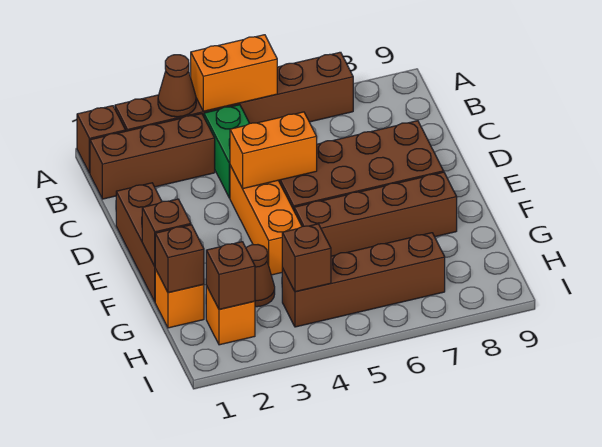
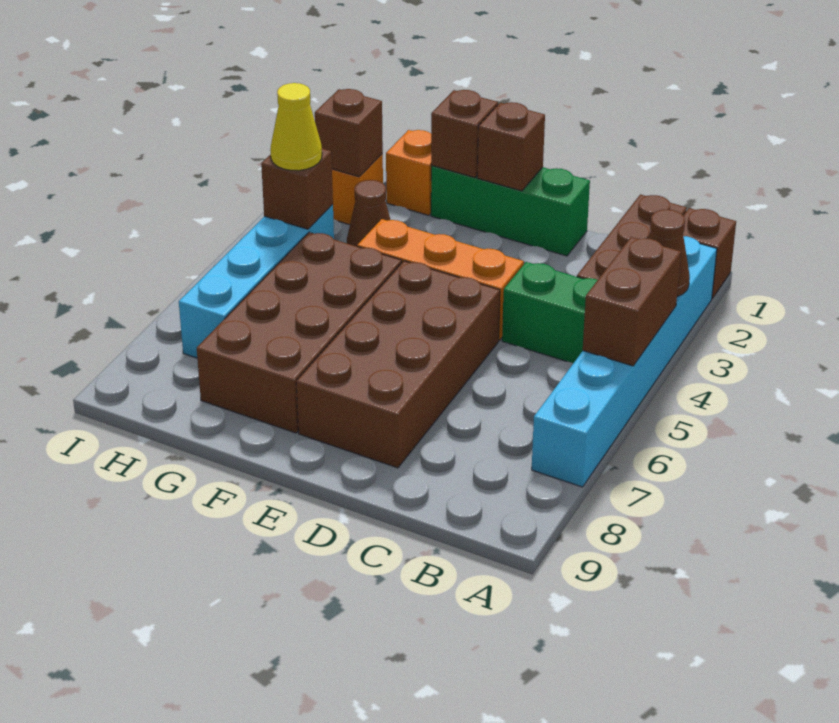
brown brick A2:A7 level 1 -> cyan brick A2:A7 level 1
orange brick A4:A5 level 2 -> brown brick A4:A5 level 2
brown brick D1:F1 level 1 -> green brick D1:F1 level 1
orange brick D4:D5 level 2 -> none
brown brick F5:F8 level 1 -> brown brick F5:G8 level 1
brown brick G1 level 2 -> brown brick E1 level 2
brown brick H4:H7 level 1 -> cyan brick H4:H7 level 1
none -> yellow cone H4 level 3

